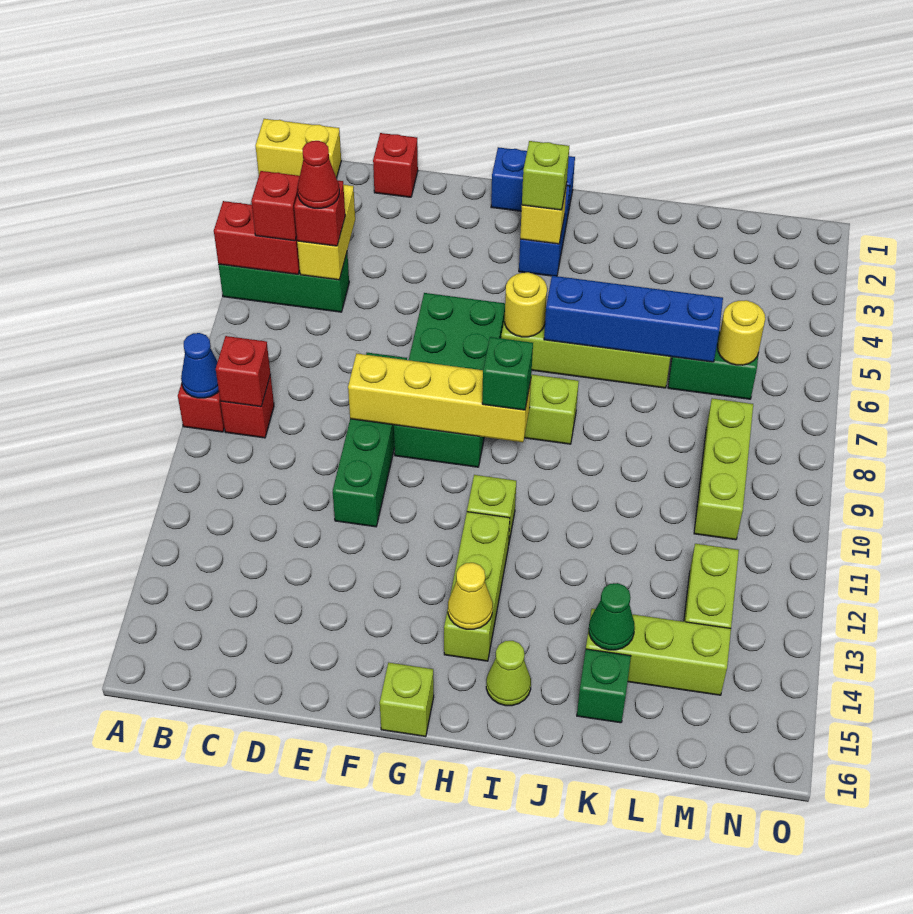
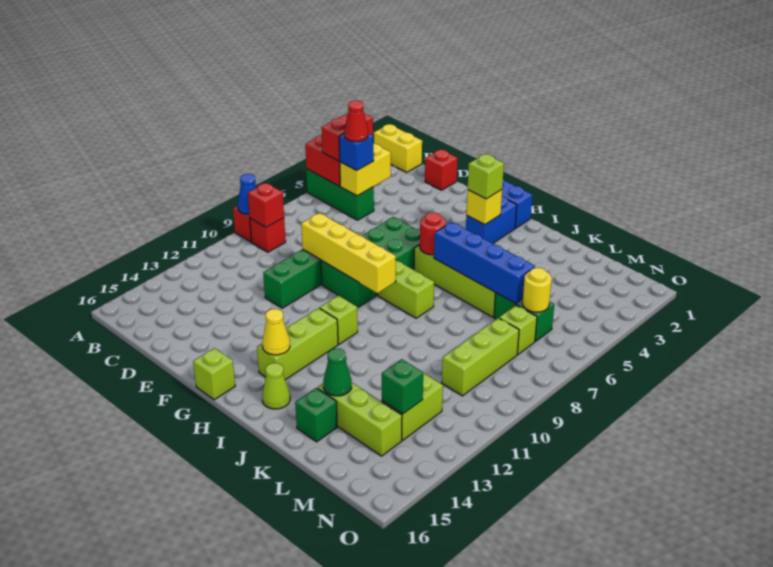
red brick B5 level 3 -> red brick B4:B5 level 3
red brick C5 level 3 -> blue brick C5 level 3
yellow round brick H6 level 2 -> red round brick H6 level 2
green brick H9 level 3 -> green brick M13 level 2
none -> lime brick M7 level 1

